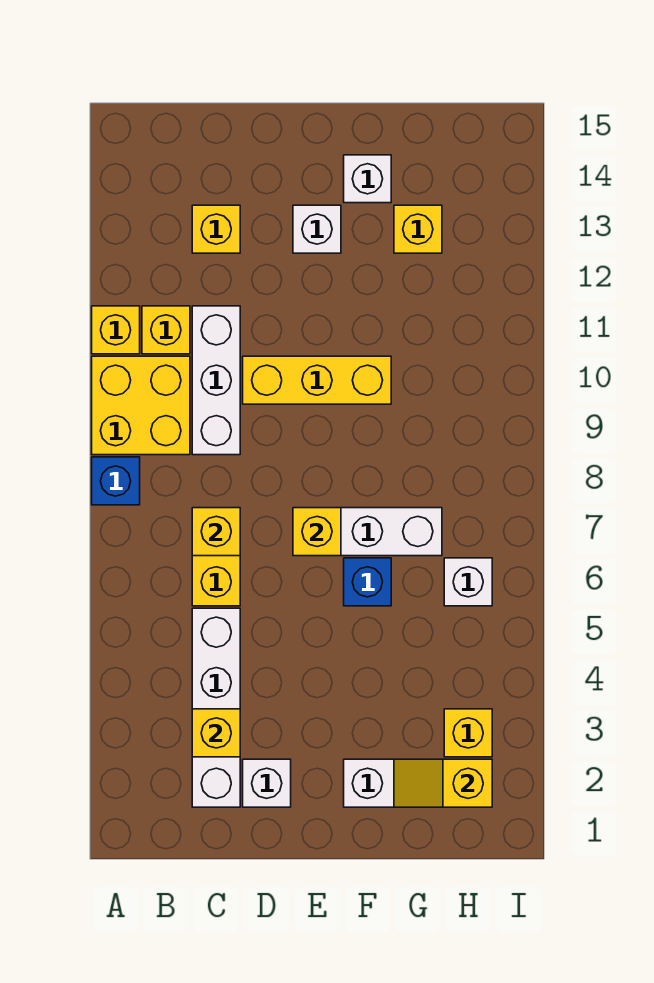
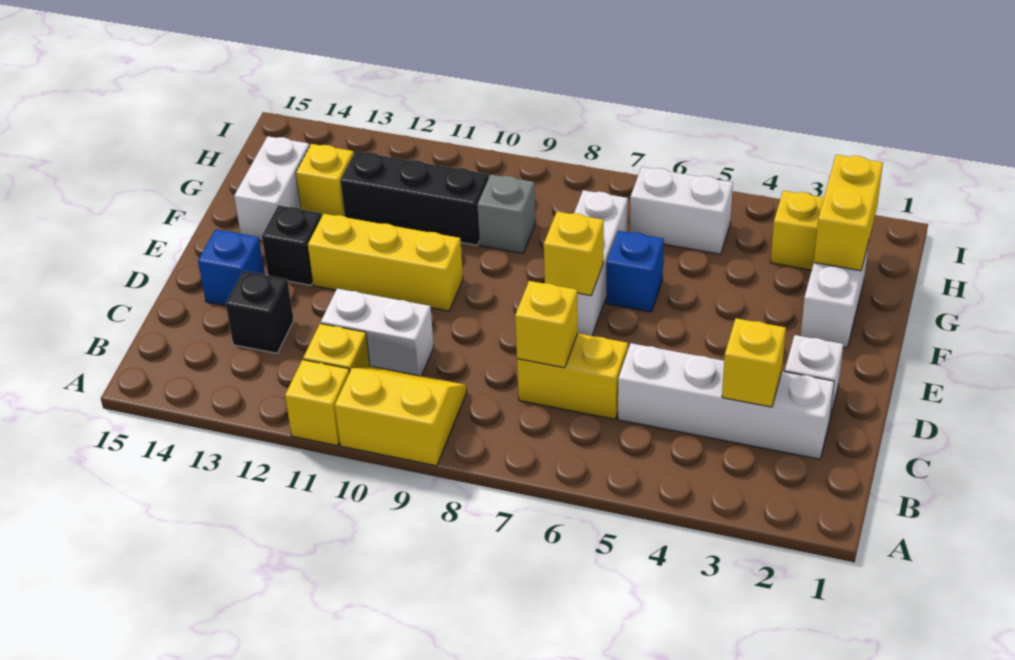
blue brick A8 level 1 -> blue brick D14 level 1
yellow brick A9:B10 level 1 -> yellow slope A9:B10 level 1 top A
white brick C9:C11 level 1 -> white brick C10:C11 level 1
yellow brick C13 level 1 -> black brick C13 level 1
yellow brick D10:F10 level 1 -> yellow brick E10:E12 level 1
white brick E13 level 1 -> black brick E13 level 1
white brick F14 level 1 -> white brick F14:G14 level 1
yellow slope G2:H2 level 2 top H -> yellow brick G2:H2 level 2
none -> grey brick G9 level 1
none -> black brick G10:G12 level 1
white brick H6 level 1 -> white brick H5:H6 level 1

